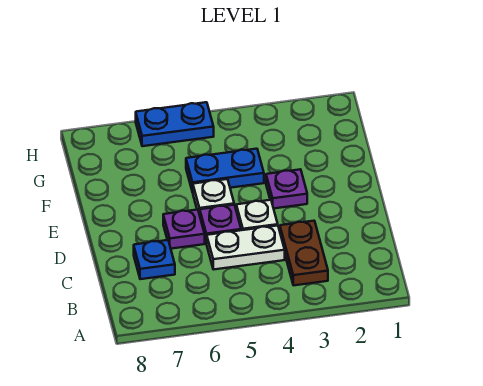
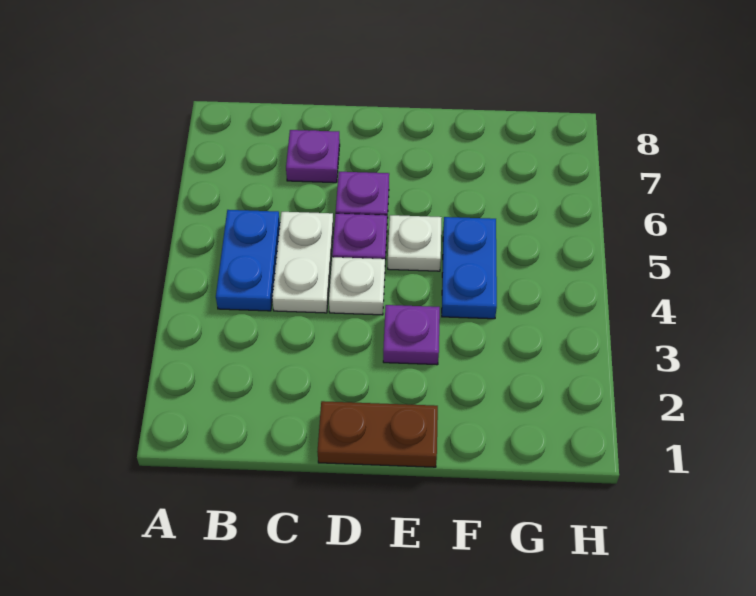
brown plate B3:C3 level 1 -> brown plate D1:E1 level 1
blue plate C7 level 1 -> purple plate C7 level 1
blue plate H5:H6 level 1 -> blue plate B4:B5 level 1

